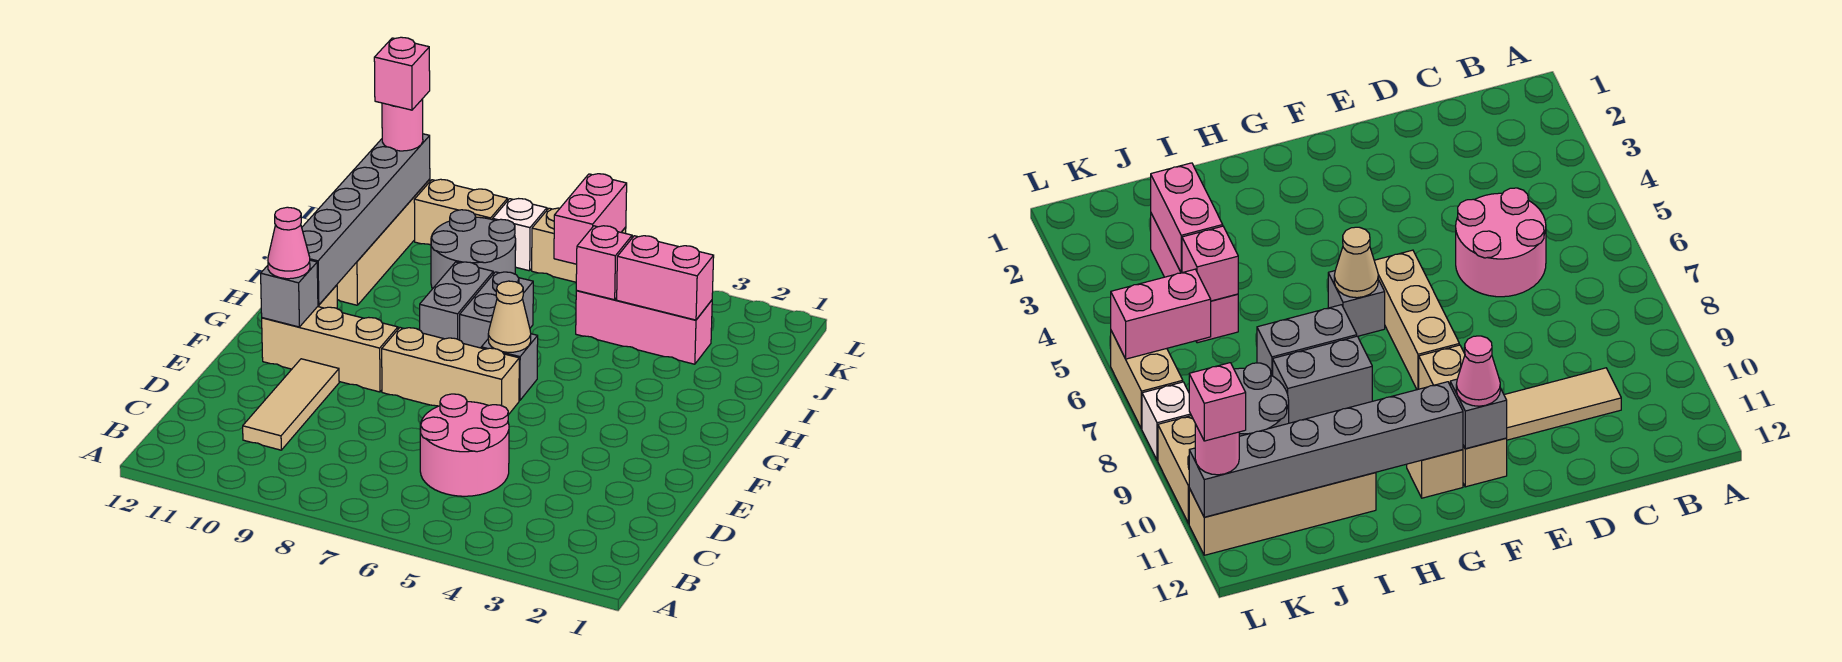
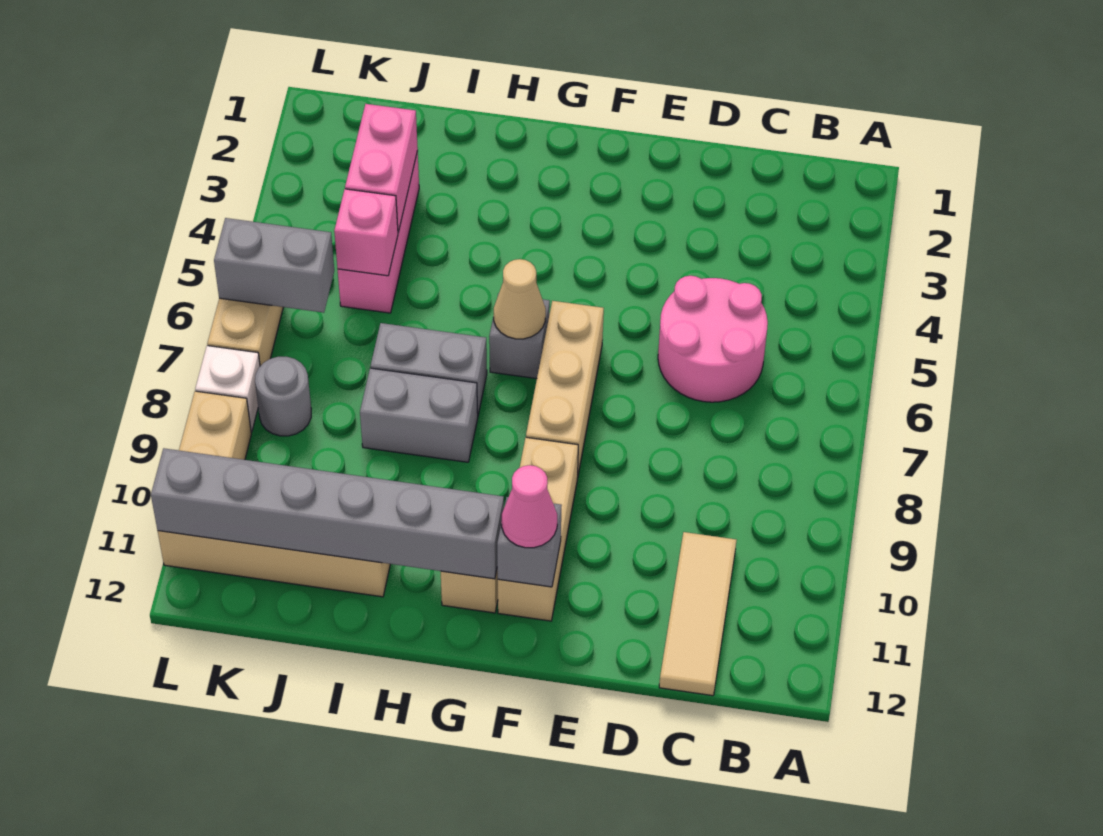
tan tile C10:E10 level 1 -> tan tile C10:C12 level 1
grey round brick J8:K9 level 1 -> grey round brick K8 level 1
pink brick K6:L6 level 2 -> grey brick K6:L6 level 2
pink round brick L11 level 3 -> none
pink brick L11 level 4 -> none

